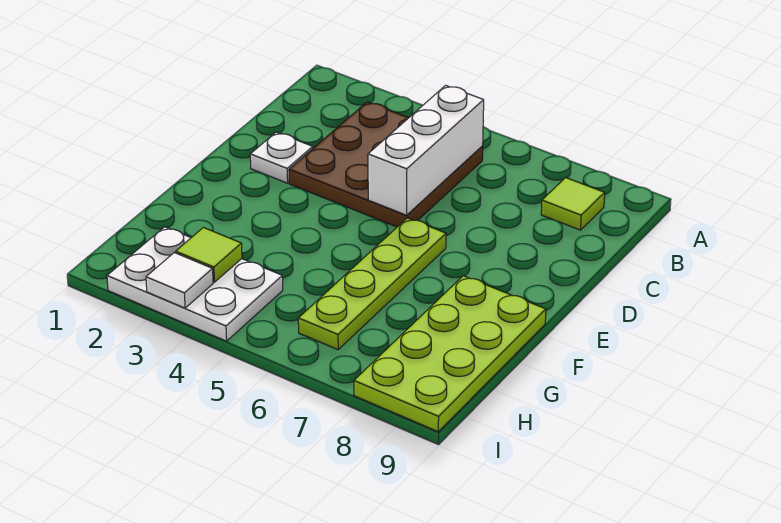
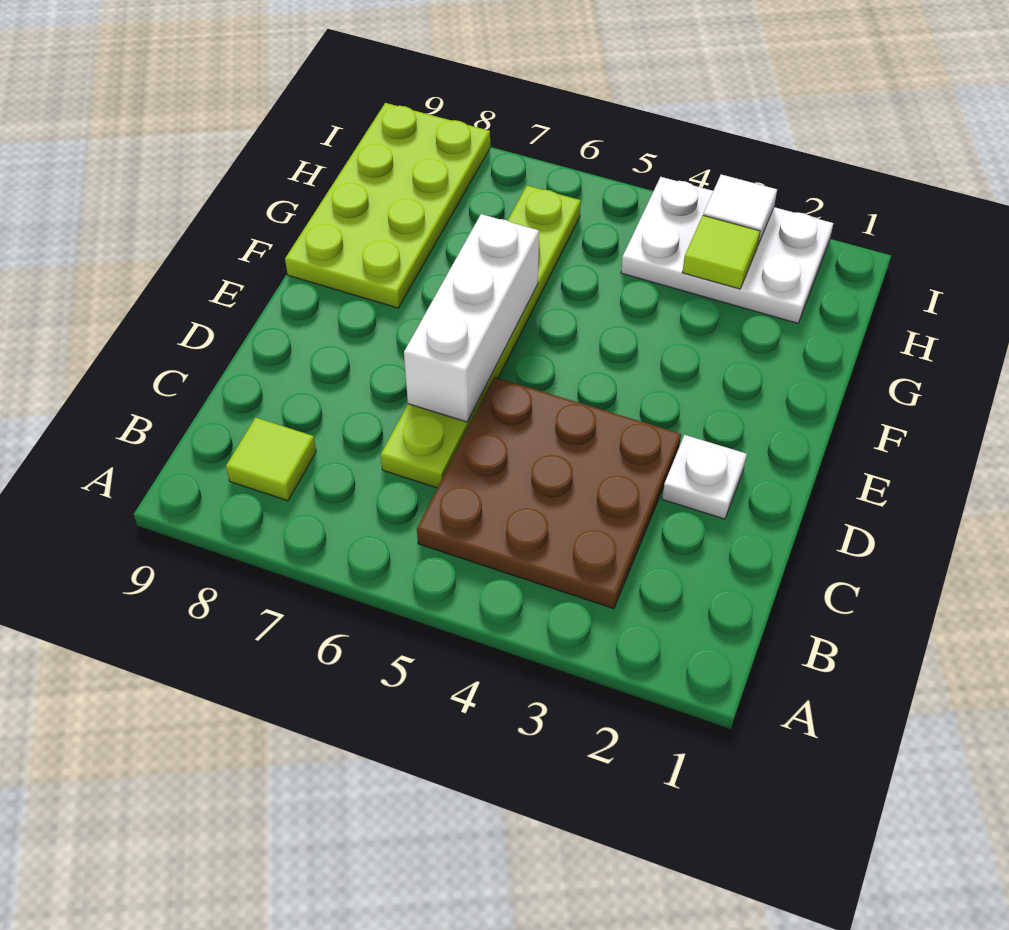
white brick B5:D5 level 2 -> white brick D6:F6 level 2
lime plate E6:H6 level 1 -> lime plate C6:H6 level 1

